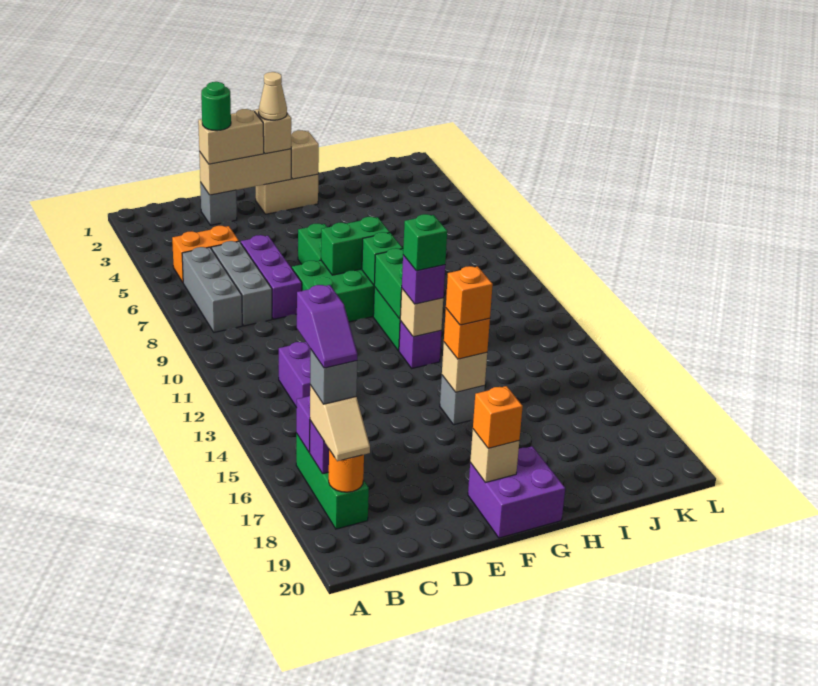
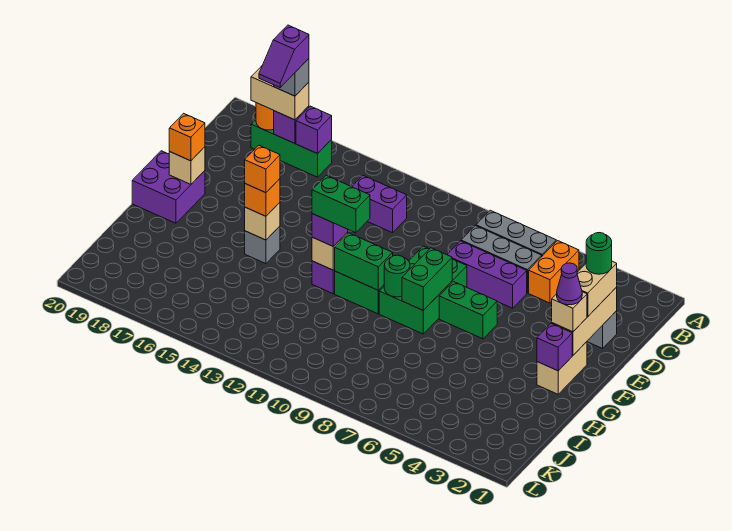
purple slope B16:B17 level 5 top 16 -> purple slope B17:C17 level 5 top B
tan slope B17:B18 level 3 top 17 -> tan brick B17:B18 level 3
tan cone F2 level 4 -> purple cone F2 level 4
tan brick G2 level 2 -> purple brick G2 level 2
green brick G9 level 2 -> green round brick G9 level 2
green brick G12 level 4 -> green brick G11:G12 level 4

